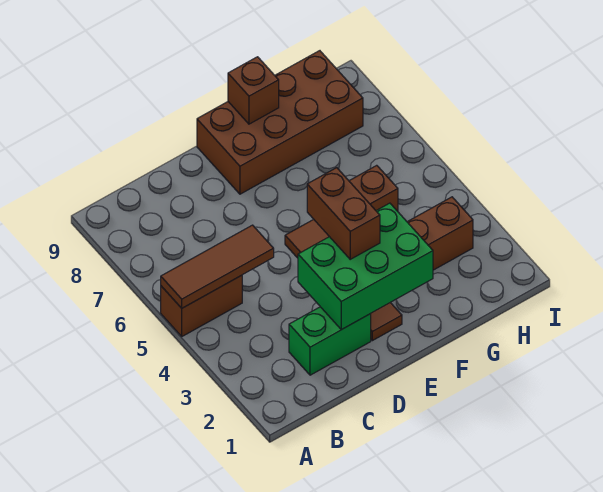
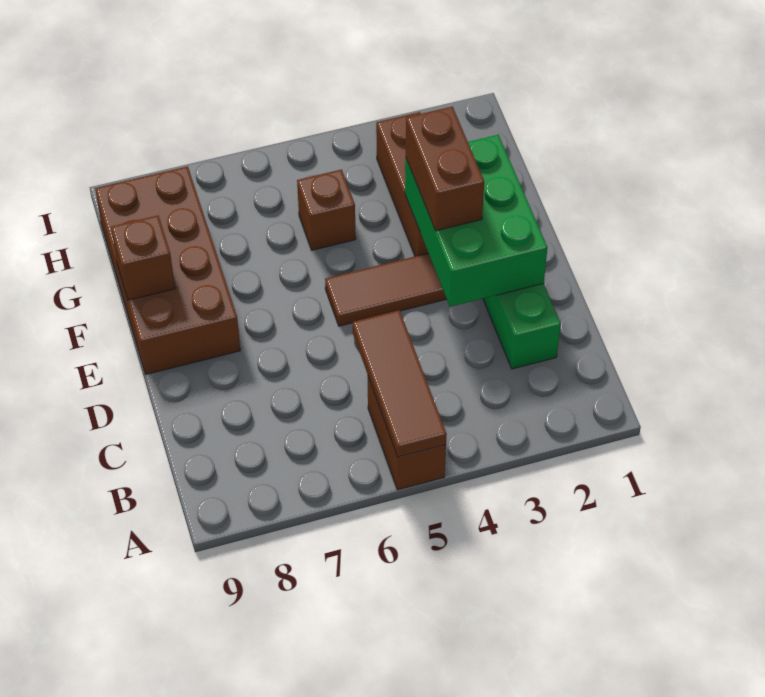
brown brick E3:E4 level 3 -> brown brick E3:F3 level 3

